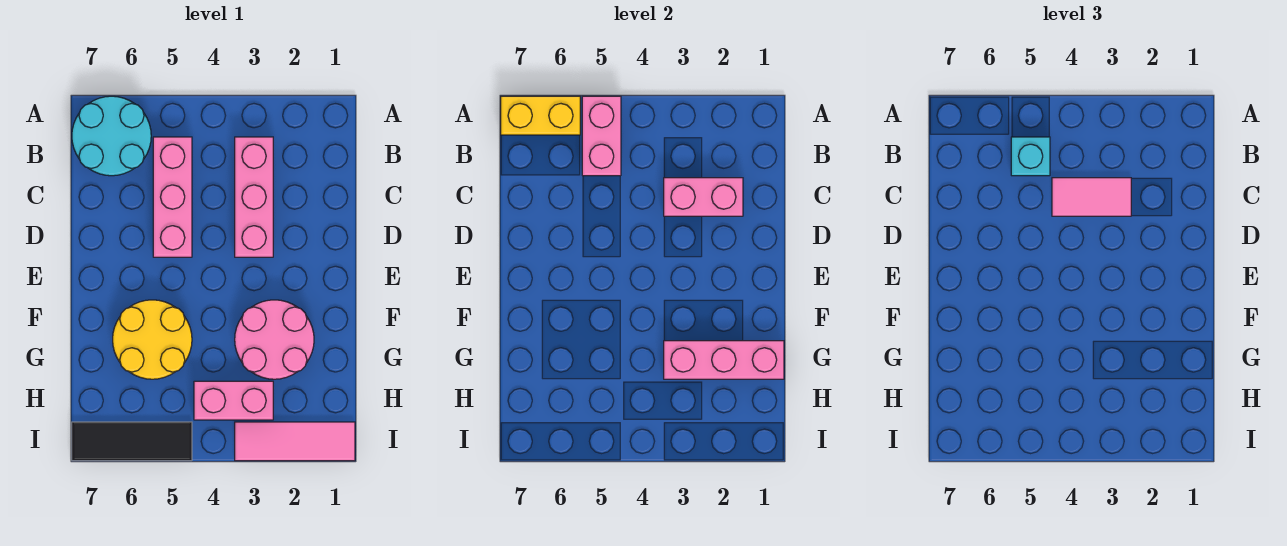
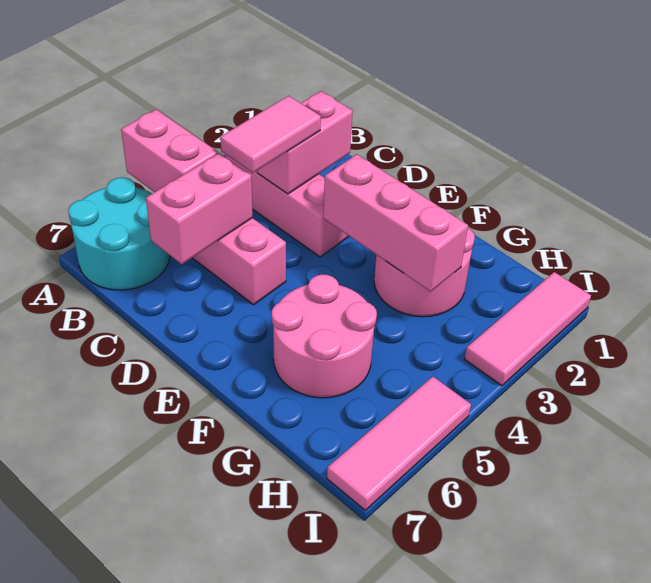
yellow brick A6:A7 level 2 -> none
cyan brick B5 level 3 -> none
yellow round brick F5:G6 level 1 -> pink round brick F5:G6 level 1
pink brick G1:G3 level 2 -> pink brick E3:G3 level 2
pink brick H3:H4 level 1 -> pink brick C5:C6 level 2
black tile I5:I7 level 1 -> pink tile I5:I7 level 1

